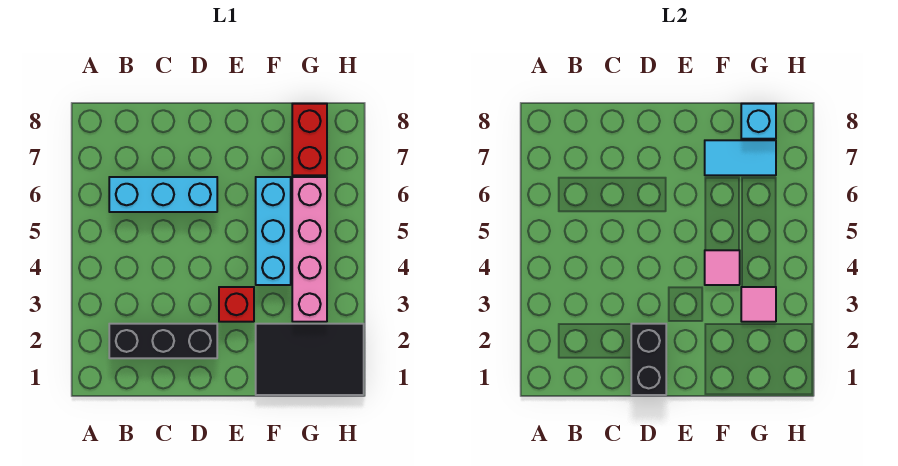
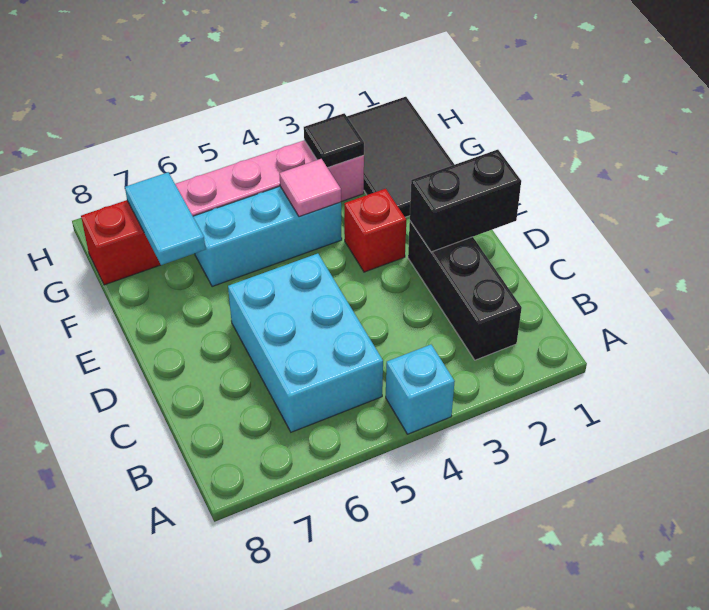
cyan brick B6:D6 level 1 -> cyan brick B5:D6 level 1
pink tile G3 level 2 -> black tile G3 level 2
cyan brick G8 level 2 -> cyan brick A4 level 1

